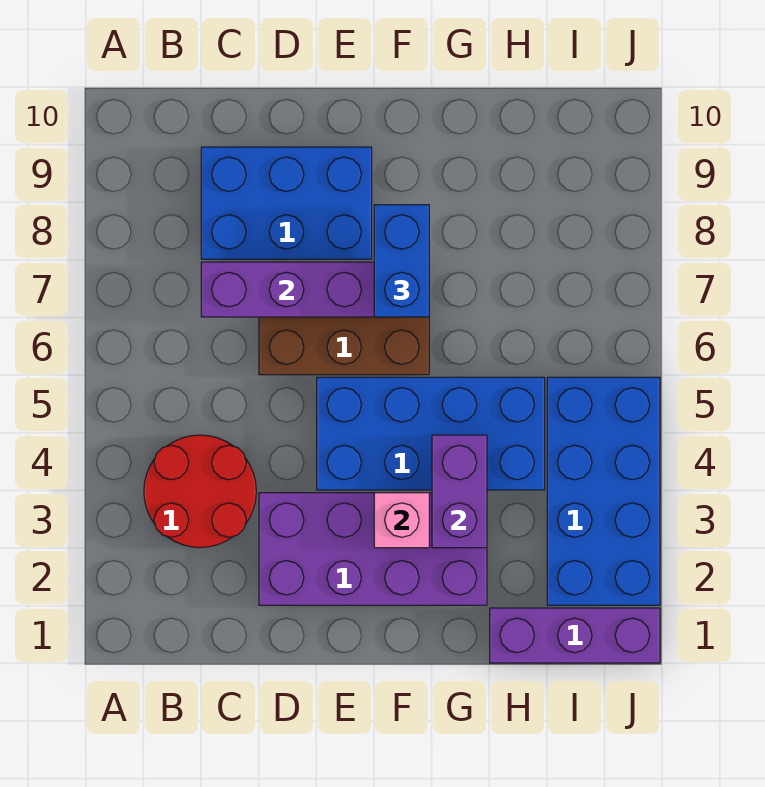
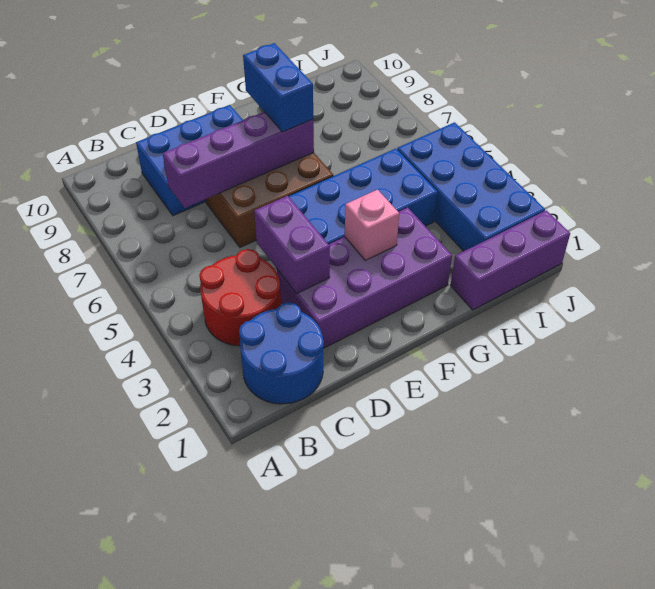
none -> blue round brick B1:C2 level 1
purple brick G3:G4 level 2 -> purple brick D3:D4 level 2

